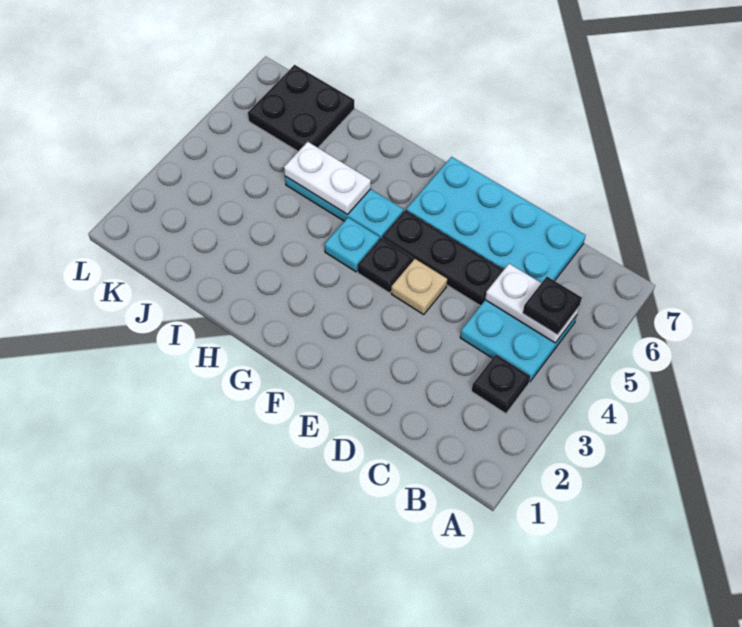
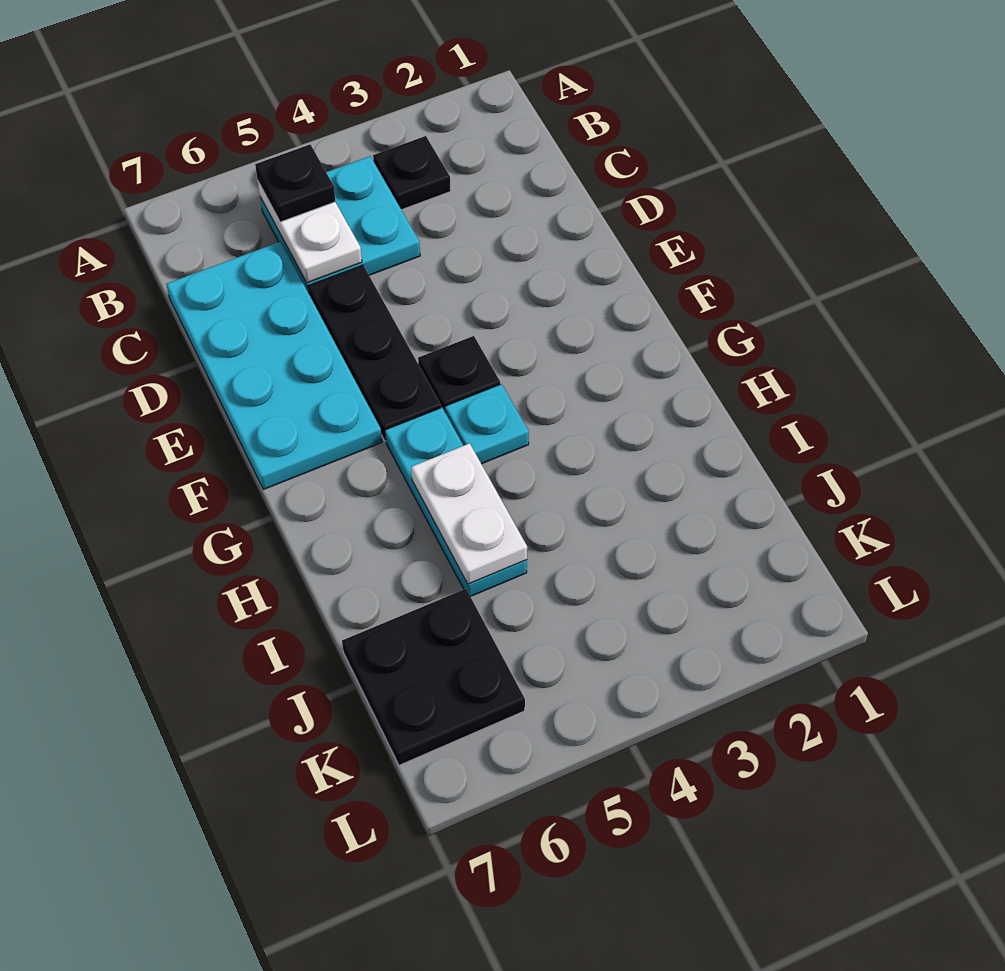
tan plate E4 level 1 -> none

